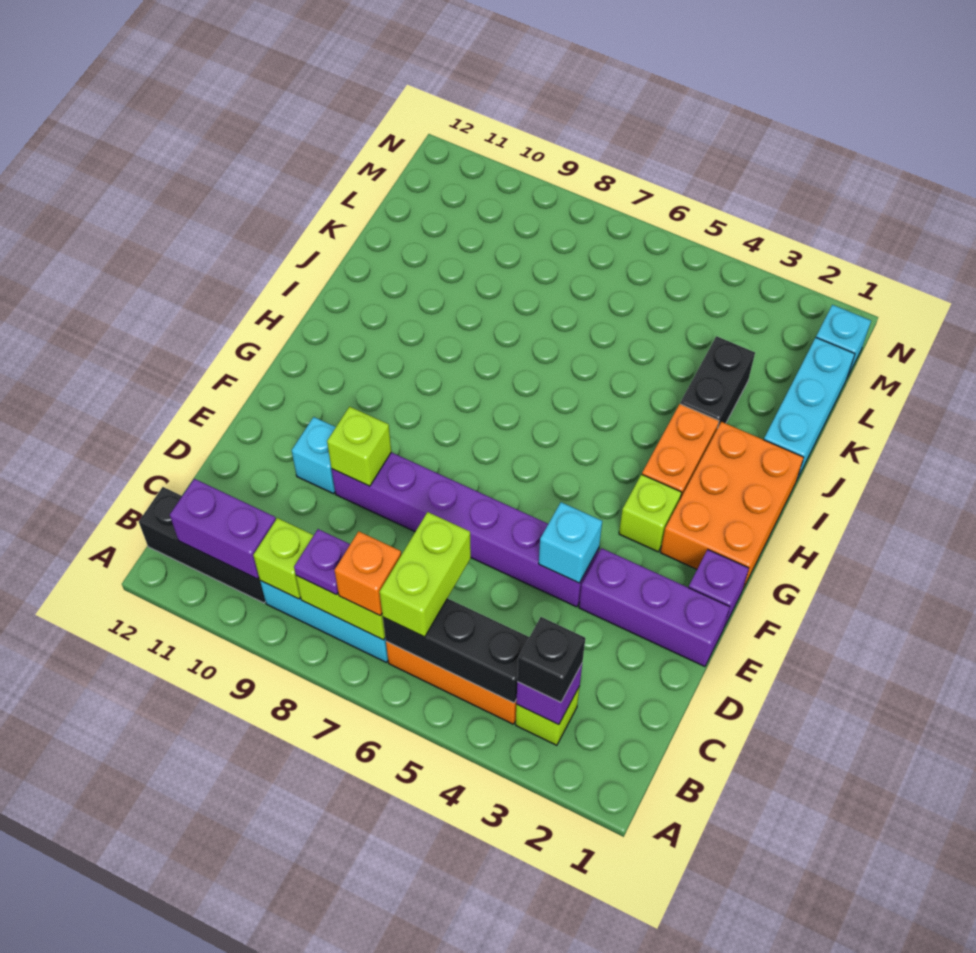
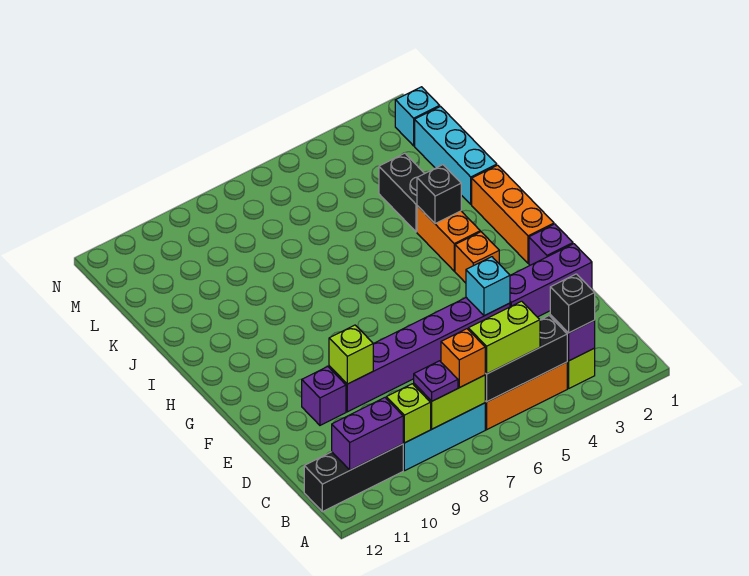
lime brick B6:C6 level 3 -> lime brick B5:B6 level 3
cyan brick E10 level 1 -> purple brick E10 level 1
orange brick G1:I2 level 1 -> orange brick G1:I1 level 1
lime brick G3 level 1 -> orange brick G3 level 1
none -> black brick I3 level 2

